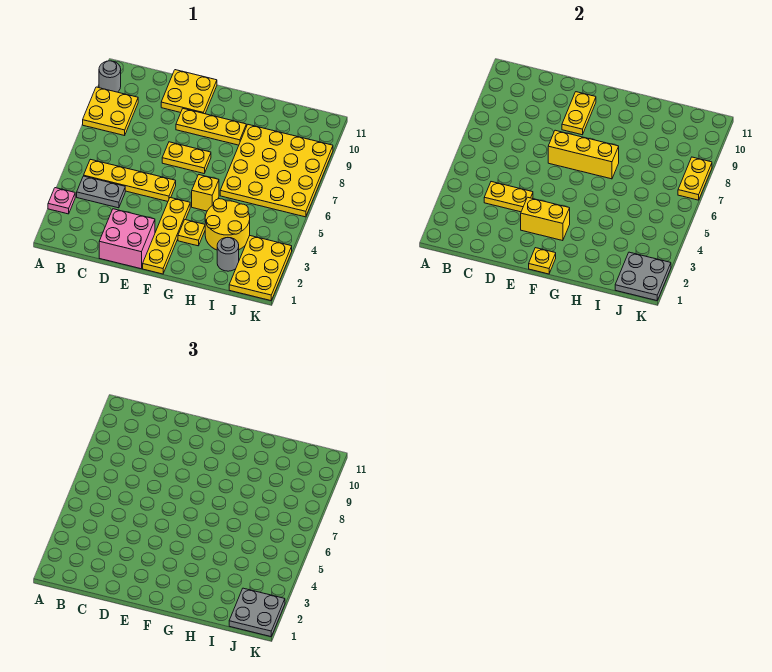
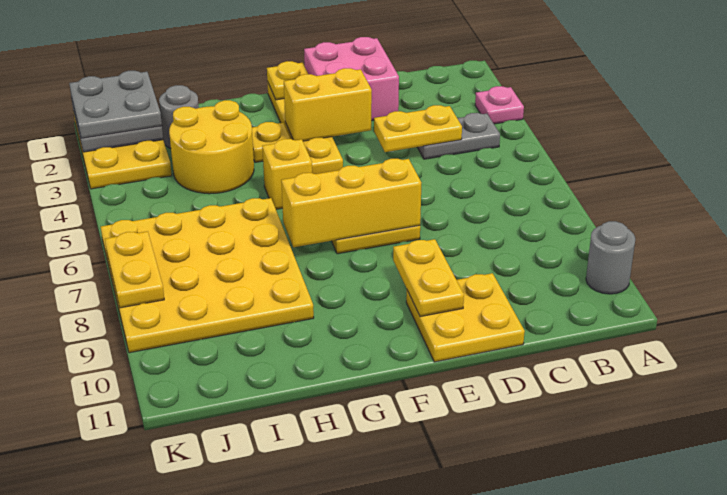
yellow plate A8:B9 level 1 -> none
yellow plate B5:E5 level 1 -> none
yellow plate E9:G9 level 1 -> none

